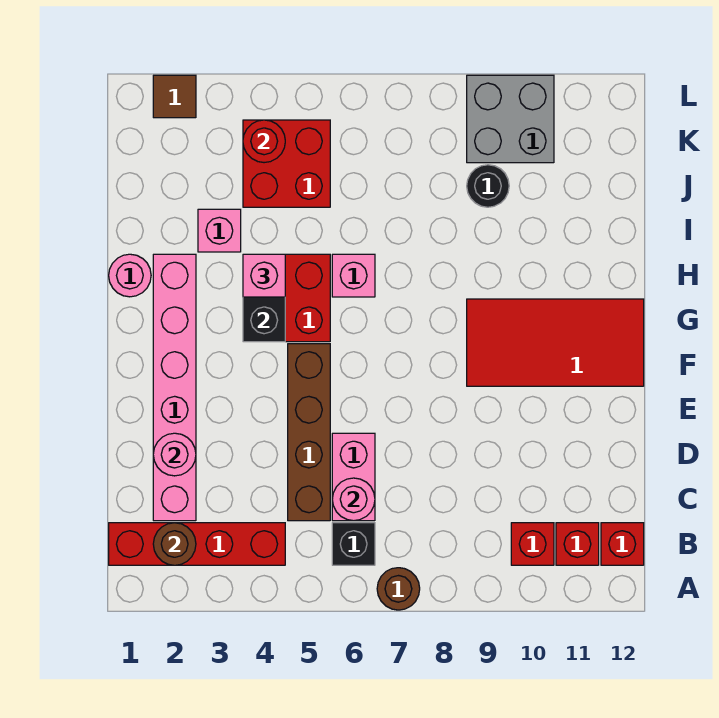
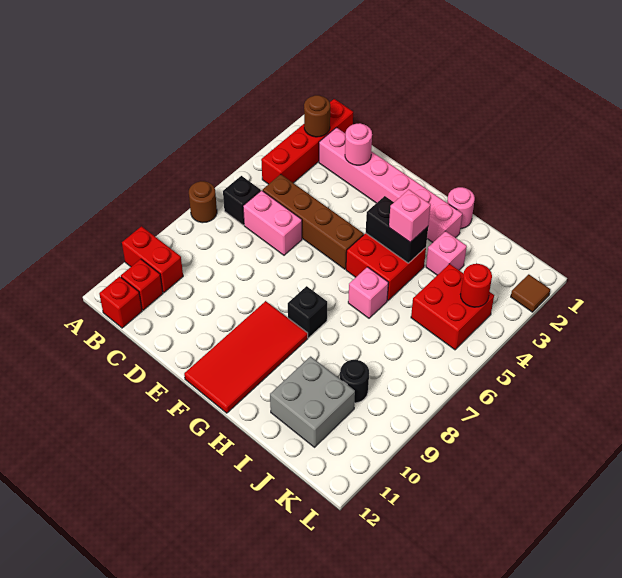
red brick B10 level 1 -> red brick A10:B10 level 1
pink round brick C6 level 2 -> none
none -> black brick G8 level 1
grey brick K9:L10 level 1 -> grey brick I10:J11 level 1

